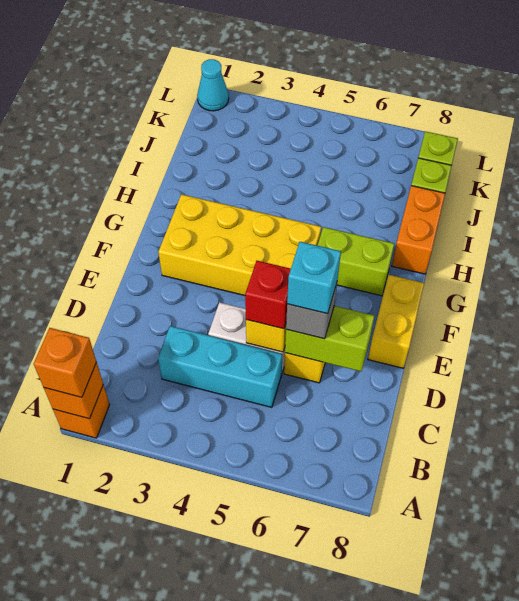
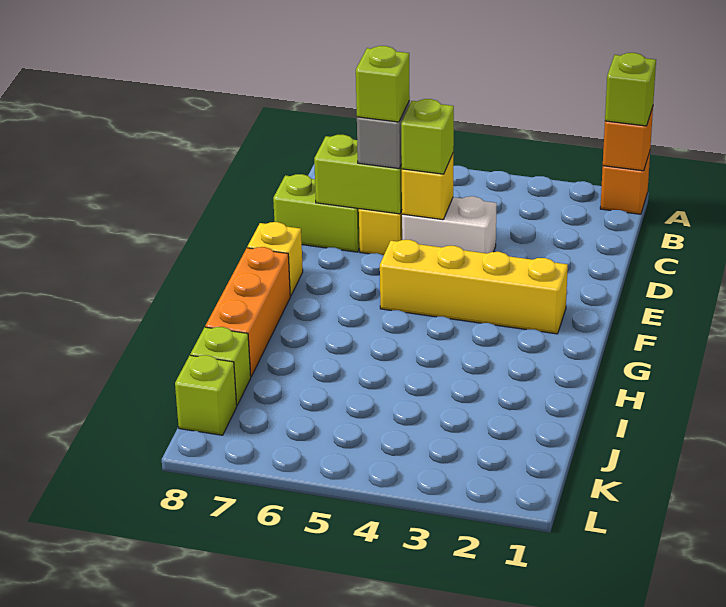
orange brick A1 level 3 -> lime brick A1 level 3
cyan brick C3:C5 level 1 -> none
red brick D5 level 3 -> lime brick D5 level 3
cyan brick D6 level 4 -> lime brick D6 level 4
yellow brick E8:F8 level 1 -> yellow brick F8 level 1
yellow brick F2:G5 level 1 -> yellow brick F2:F5 level 1
lime brick G6:G7 level 1 -> lime brick D7:D8 level 1
orange brick H8:I8 level 1 -> orange brick G8:I8 level 1
cyan cone L1 level 1 -> none

